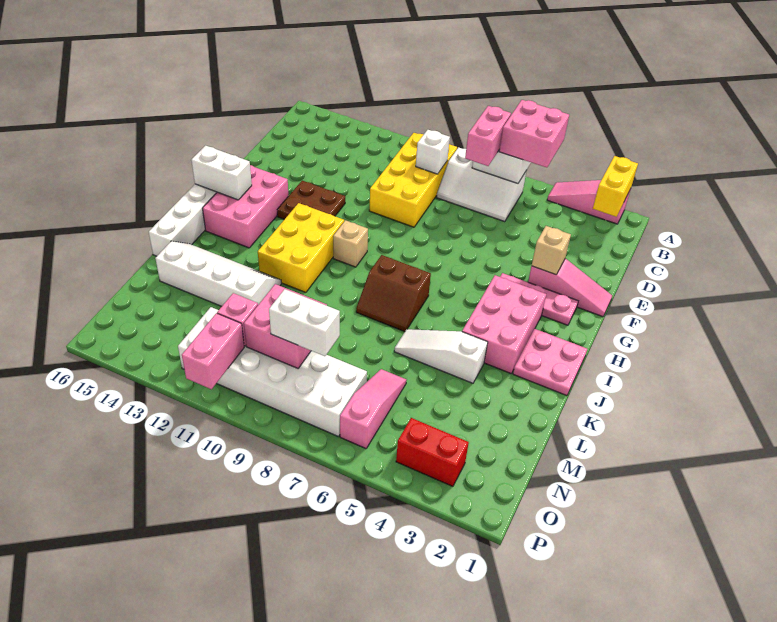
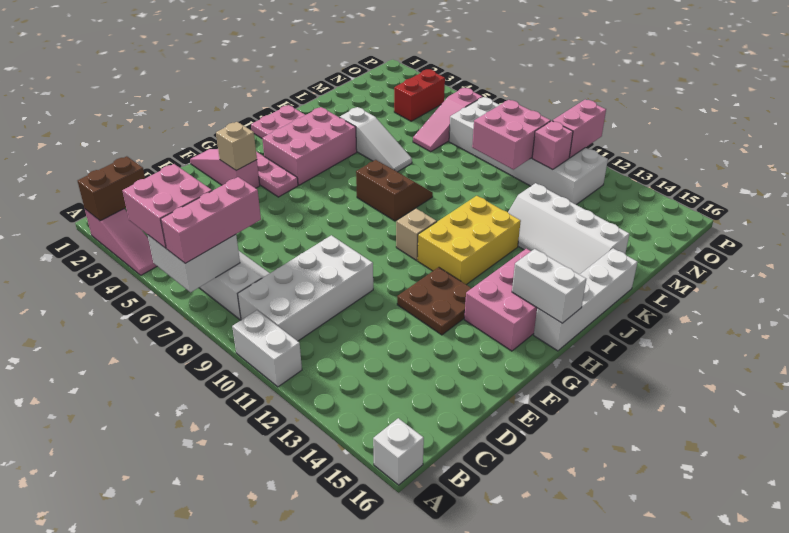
yellow brick A2:B2 level 2 -> brown brick A2:B2 level 2
pink brick B7:C7 level 3 -> pink brick A7:C7 level 3
yellow brick B9:E10 level 1 -> white brick B9:E10 level 1
white brick C9 level 2 -> white brick A16 level 1
white brick N8:N9 level 3 -> white brick A10:A11 level 1
red brick O3:O4 level 1 -> red brick N4:O4 level 1

